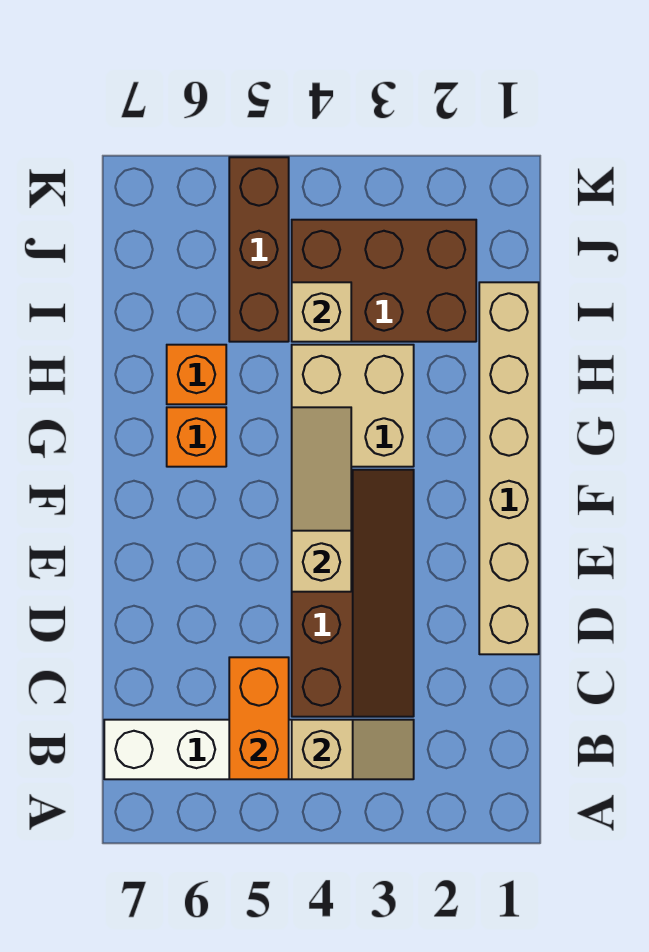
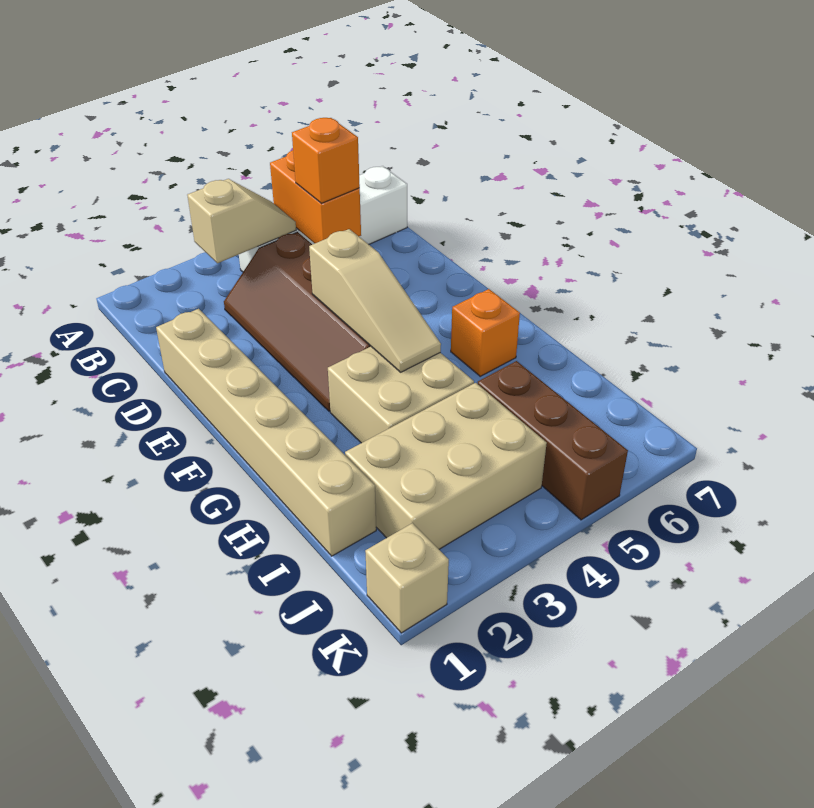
tan slope B3:B4 level 2 top 4 -> tan slope B3:B4 level 2 top 3
orange brick H6 level 1 -> orange brick C5 level 3
brown brick I2:J4 level 1 -> tan brick I2:J4 level 1
tan brick I4 level 2 -> tan brick K1 level 1

